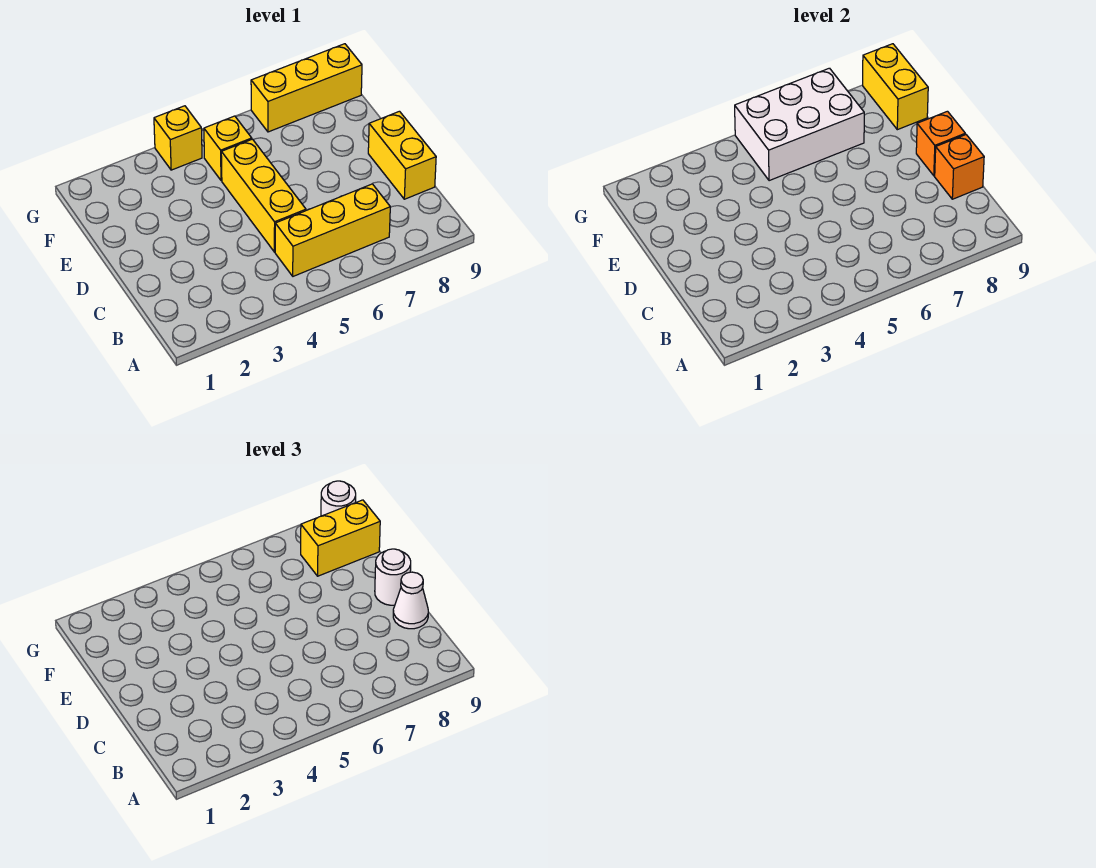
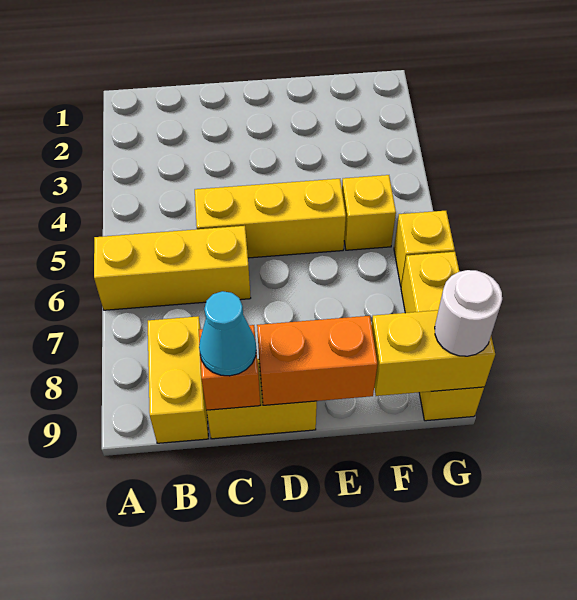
yellow brick B5:B7 level 1 -> yellow brick A6:C6 level 1
white cone C9 level 3 -> cyan cone C9 level 3
orange brick D9 level 2 -> orange brick D9:E9 level 2
white round brick D9 level 3 -> none
white brick F5:G7 level 2 -> none
yellow brick F8:F9 level 3 -> yellow brick B8:B9 level 1
yellow brick G4 level 1 -> yellow brick G6 level 1

